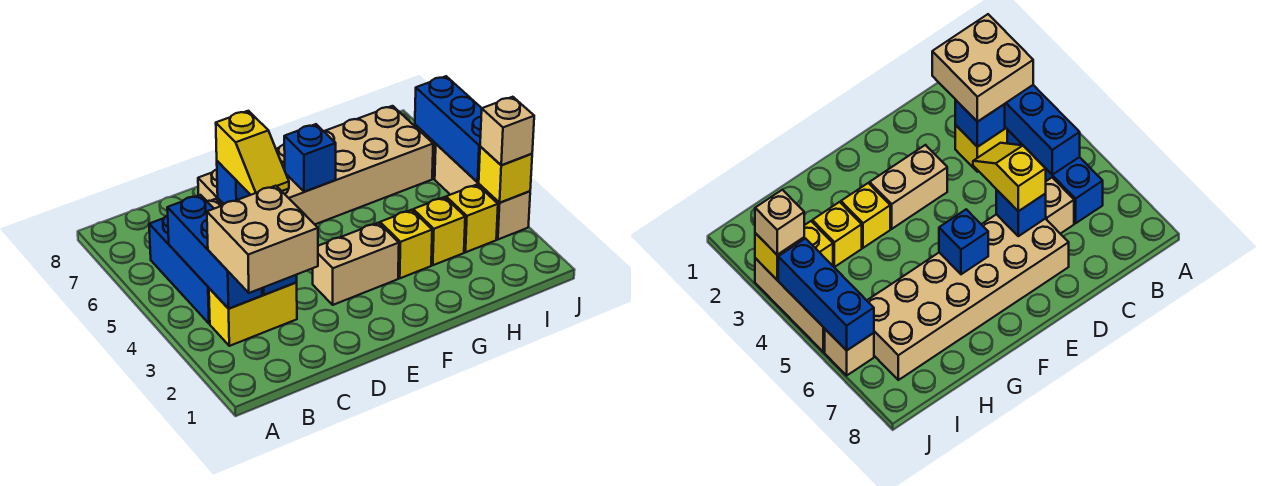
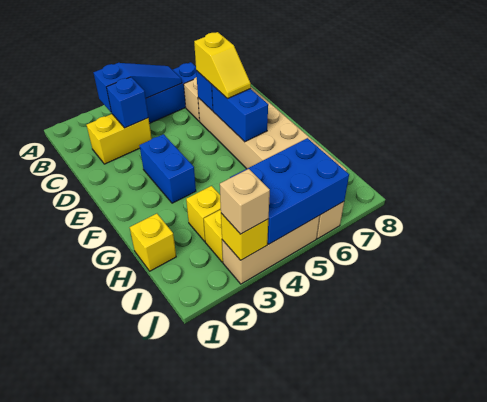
tan brick B2:C3 level 3 -> none
yellow brick B3:C3 level 1 -> yellow brick C2:C3 level 1
blue brick B3:B5 level 2 -> blue slope B3:B5 level 2 top 3
yellow slope D5:D6 level 3 top 6 -> yellow slope D6:E6 level 3 top D
tan brick E3:F3 level 1 -> blue brick E3:F3 level 1
blue brick F6 level 2 -> blue brick E6:F6 level 2
yellow brick G3 level 1 -> yellow brick H1 level 1
blue brick J4:J6 level 2 -> blue brick I4:J6 level 2

